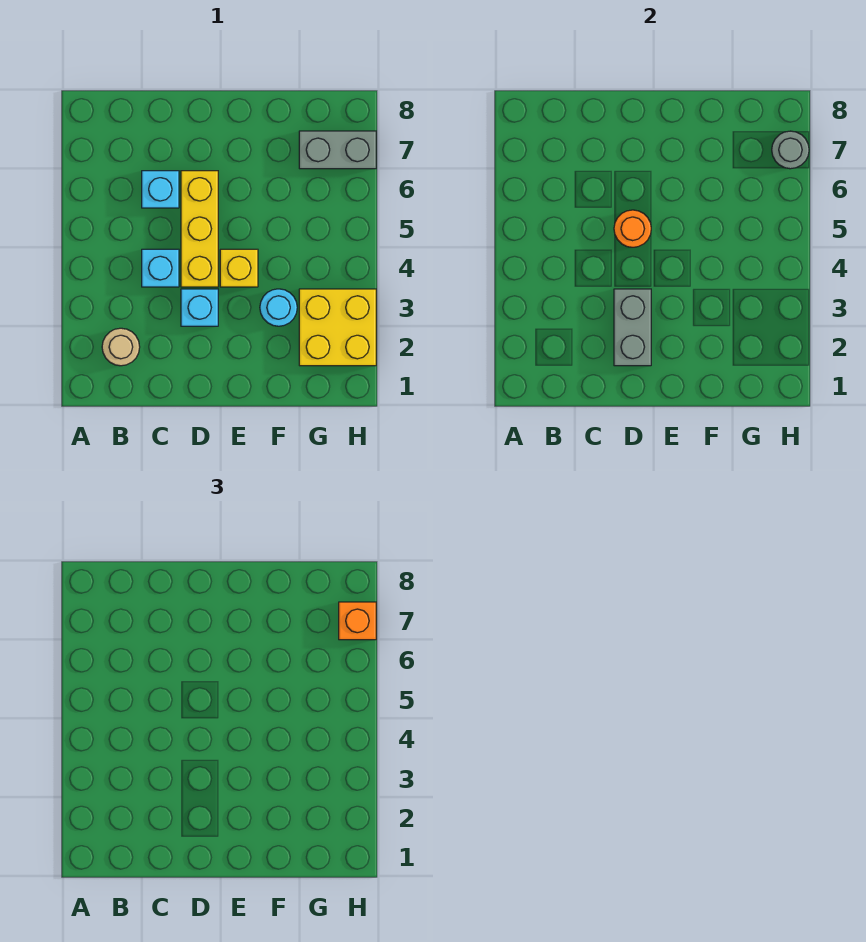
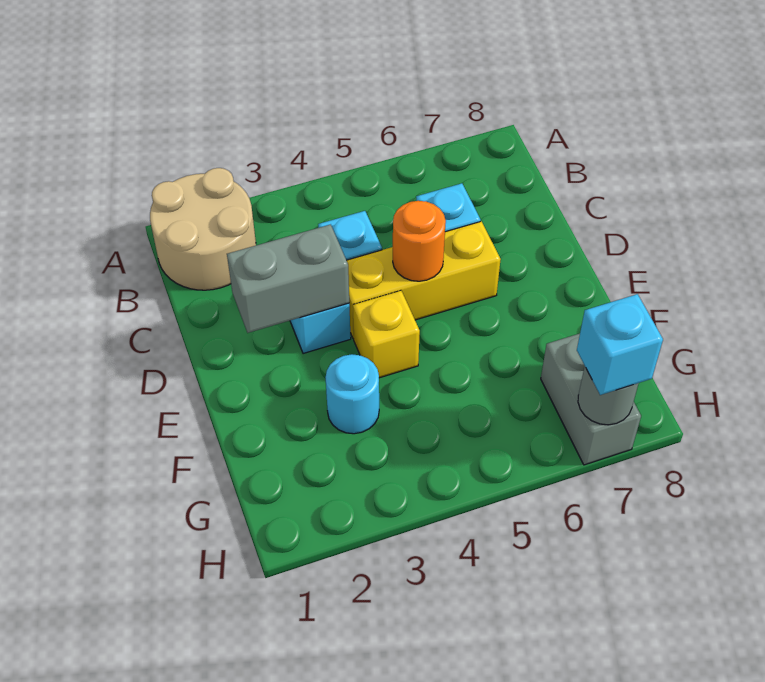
tan round brick B2 level 1 -> tan round brick A1:B2 level 1
yellow brick G2:H3 level 1 -> none
orange brick H7 level 3 -> cyan brick H7 level 3

